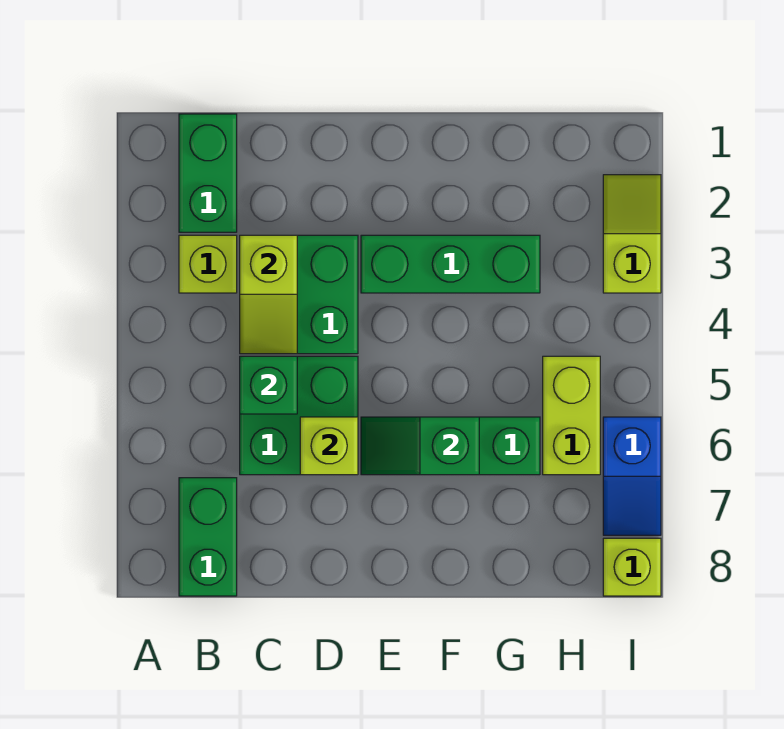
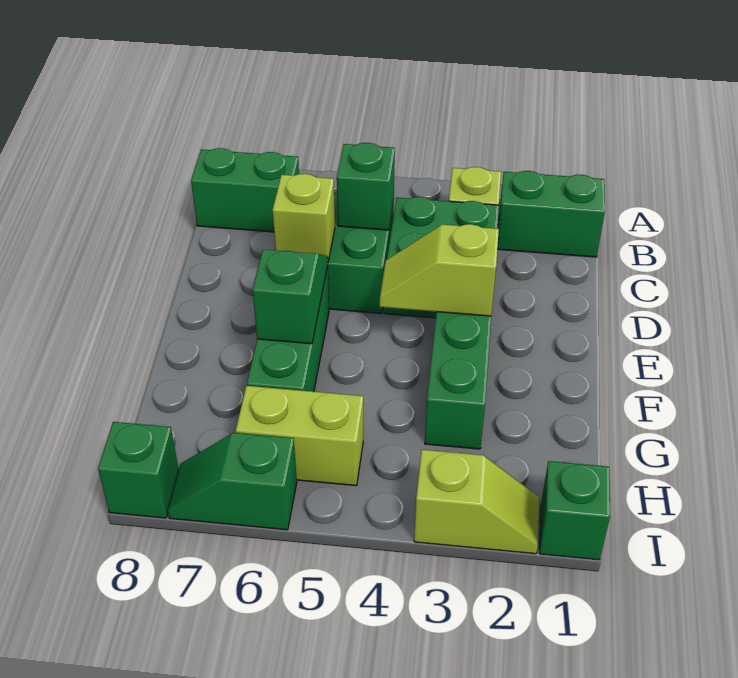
lime slope C3:C4 level 2 top 3 -> lime slope E3:E4 level 2 top 3
none -> green brick I1 level 1
blue slope I6:I7 level 1 top 6 -> green slope I6:I7 level 1 top 6
lime brick I8 level 1 -> green brick I8 level 1

